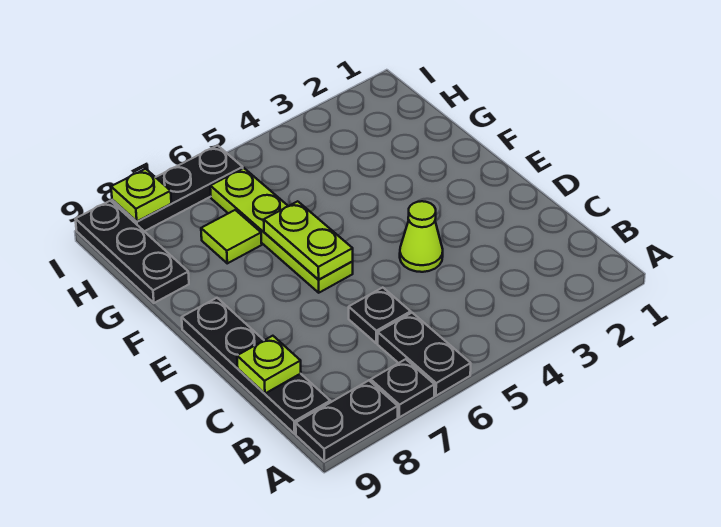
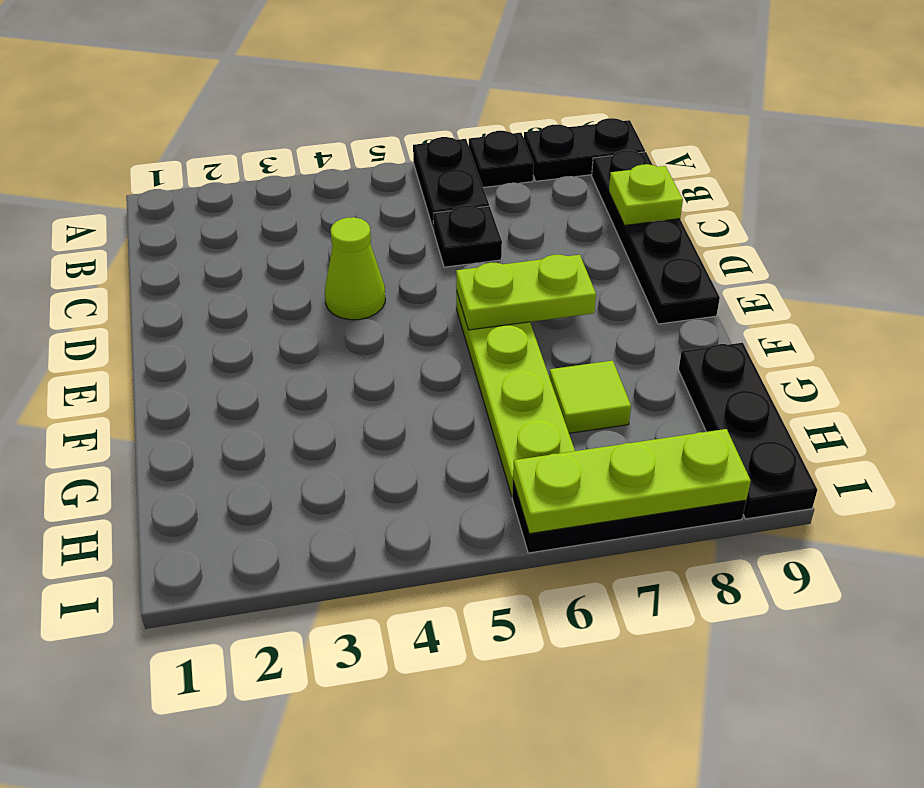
lime plate E6:F6 level 2 -> lime plate E6:E7 level 2
lime plate I8 level 2 -> lime plate I6:I8 level 2

